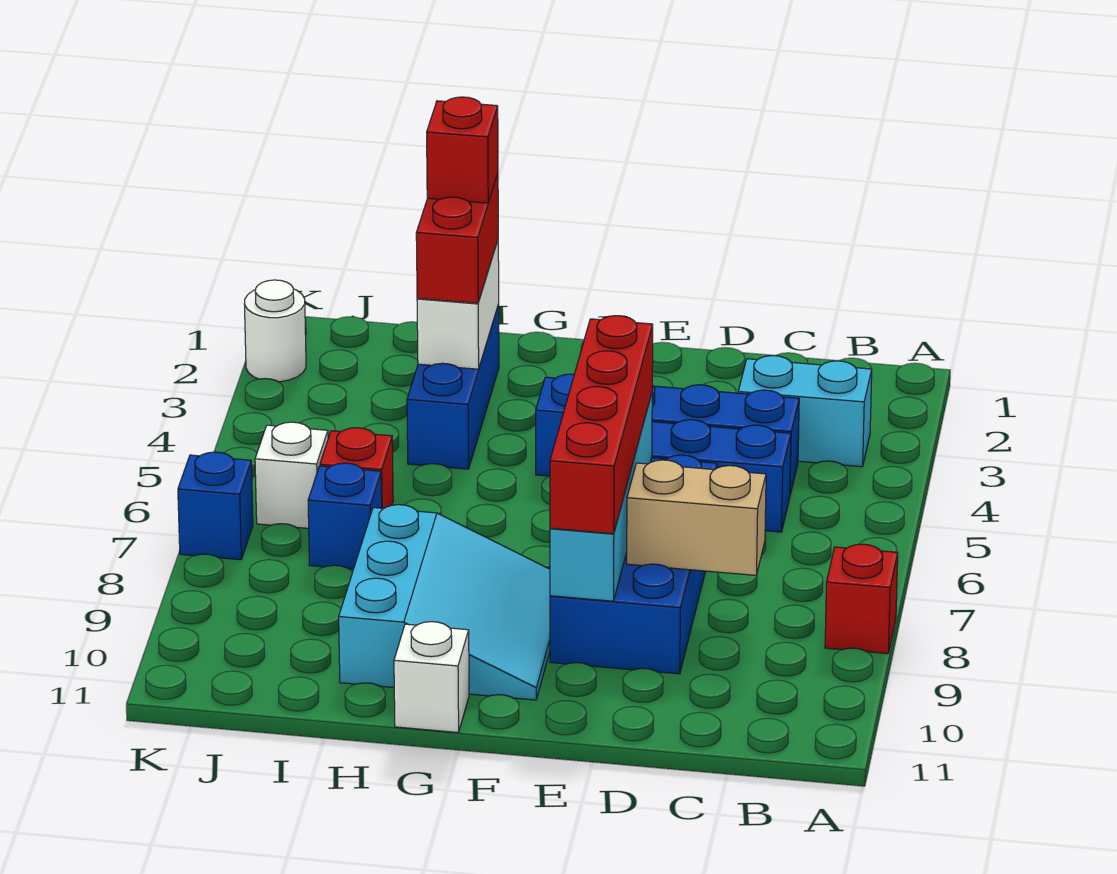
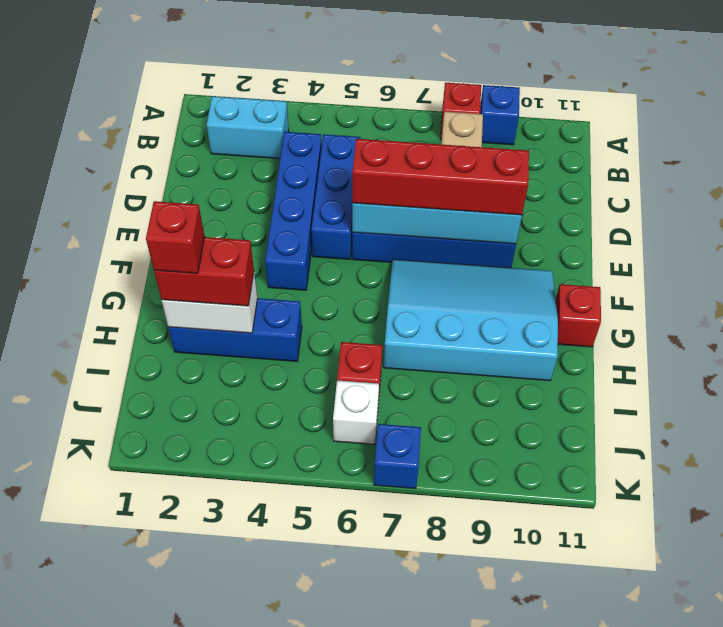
cyan brick B3:C3 level 1 -> cyan brick B2:B3 level 1
cyan slope F8:H10 level 1 top H -> cyan slope F7:H10 level 1 top H
white brick G11 level 1 -> red brick G11 level 1
blue brick I7 level 1 -> blue brick A9 level 1
white round brick K2 level 1 -> none

